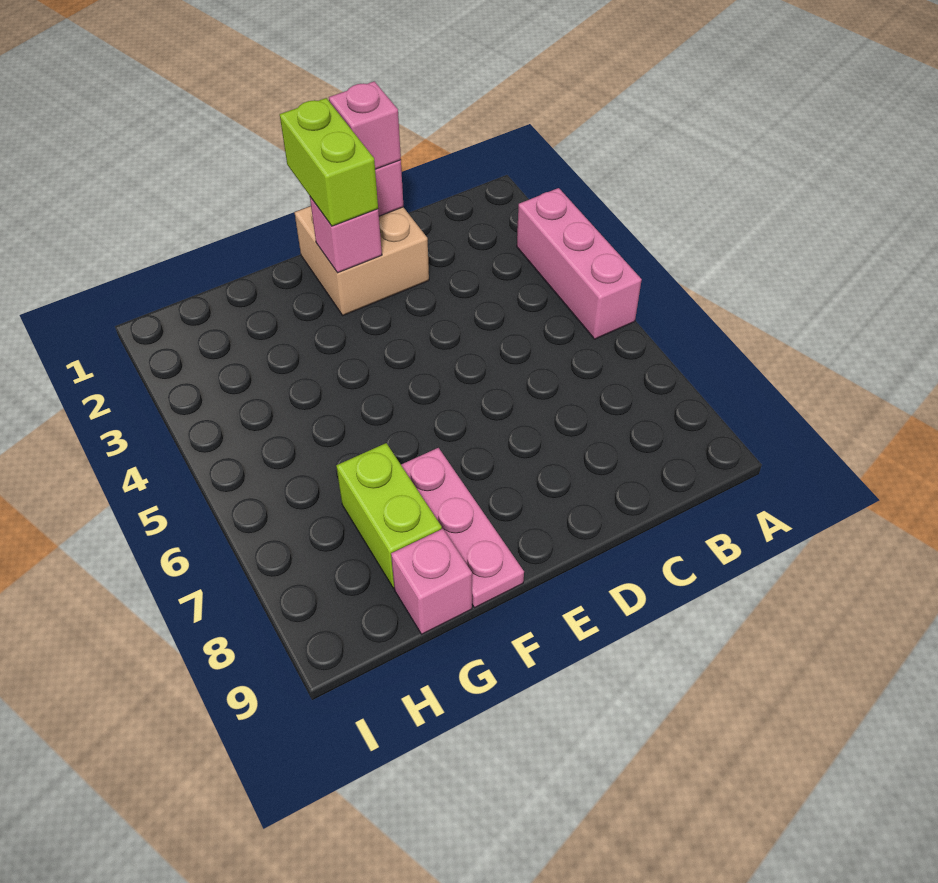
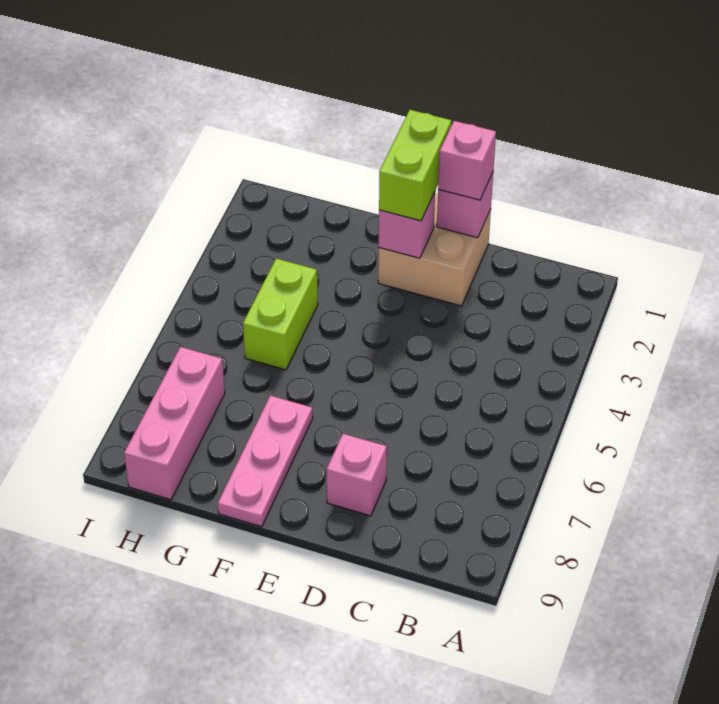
pink brick A3:A5 level 1 -> pink brick H7:H9 level 1
lime brick G7:G8 level 1 -> lime brick G4:G5 level 1
pink brick G9 level 1 -> pink brick D8 level 1

